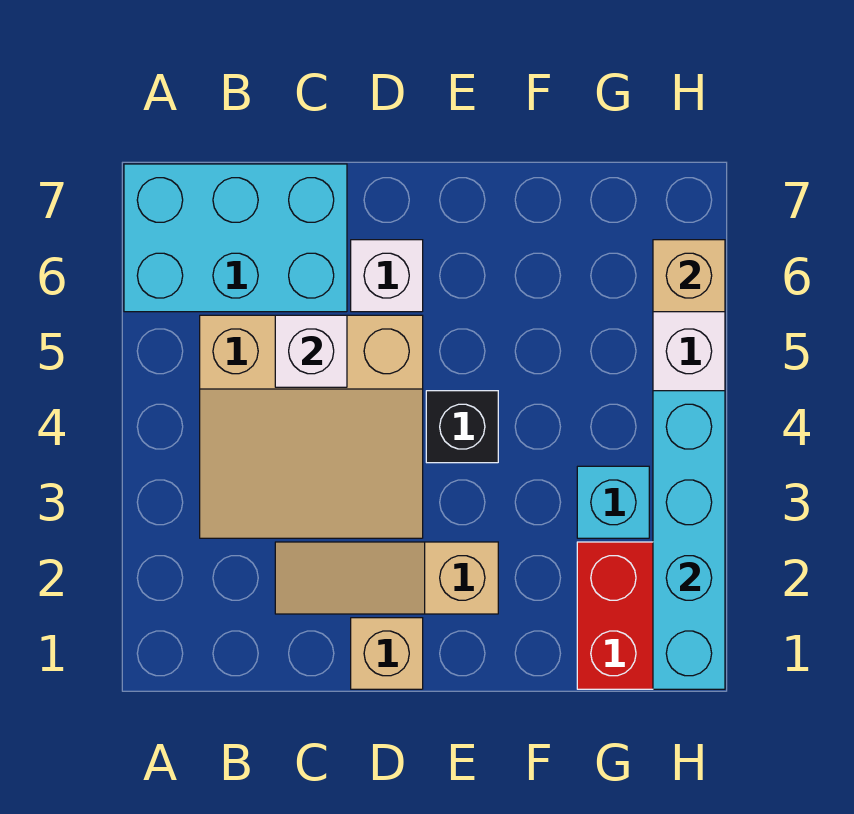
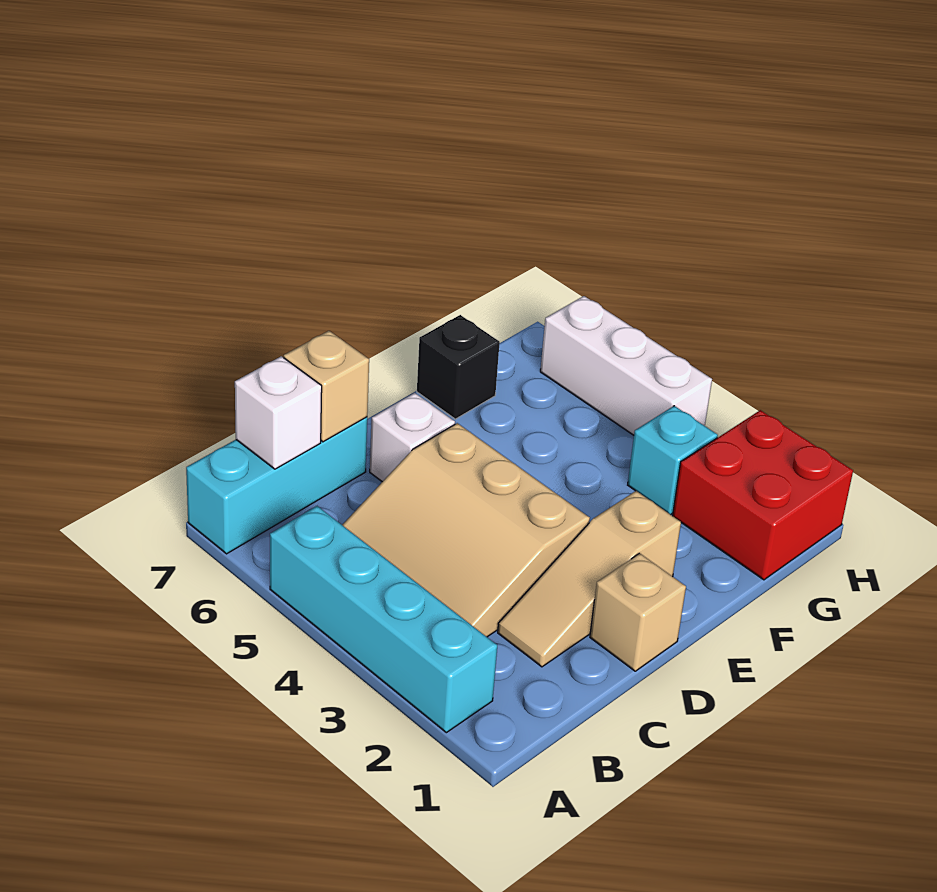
cyan brick A6:C7 level 1 -> cyan brick A7:C7 level 1
tan slope B3:D5 level 1 top 5 -> tan slope B3:D5 level 1 top D
white brick C5 level 2 -> white brick B7 level 2
black brick E4 level 1 -> black brick F7 level 1
cyan brick H1:H4 level 2 -> cyan brick A2:A5 level 1
tan brick H6 level 2 -> tan brick C7 level 2

